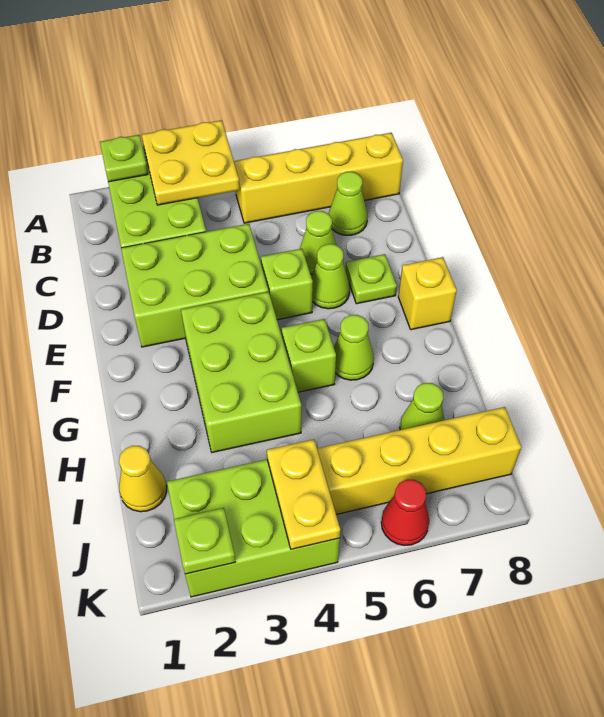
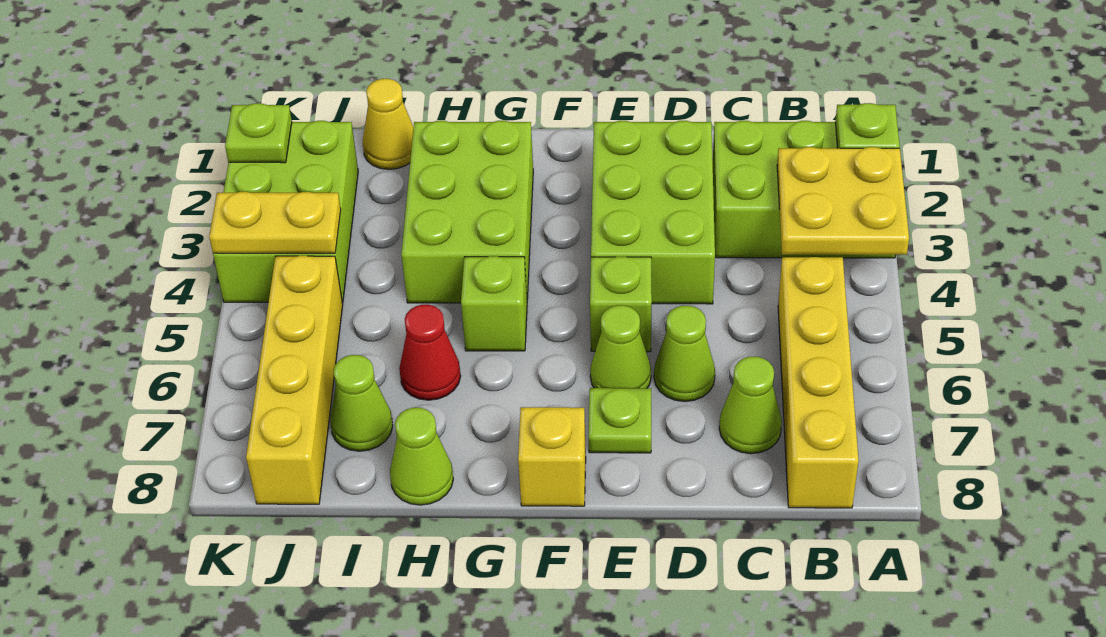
lime brick F3:H4 level 1 -> lime brick G2:H4 level 1
lime cone G6 level 1 -> lime cone H8 level 1
red cone K6 level 1 -> red cone H6 level 1

